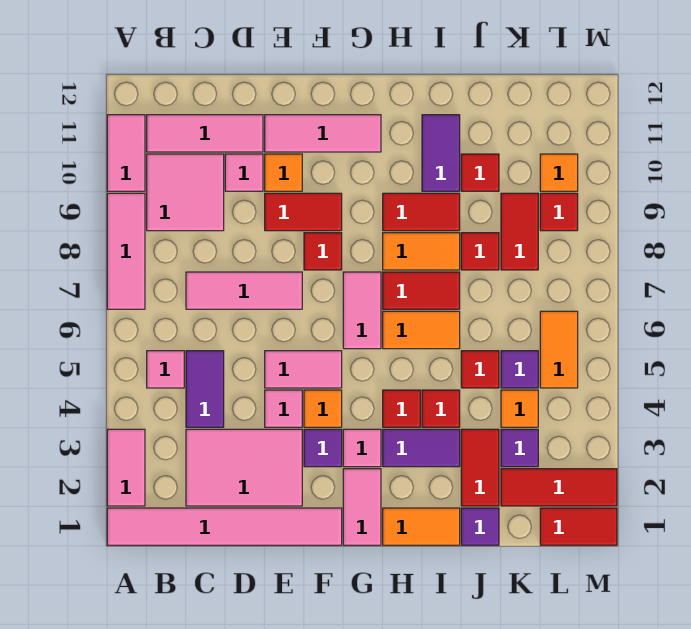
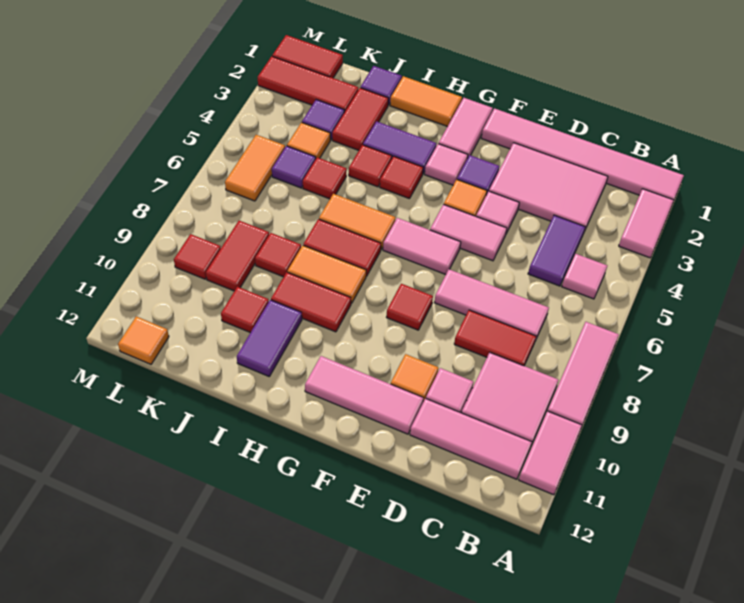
red tile E9:F9 level 1 -> red tile C8:D8 level 1
pink tile G6:G7 level 1 -> pink tile F6:G6 level 1
orange tile L10 level 1 -> orange tile L12 level 1

